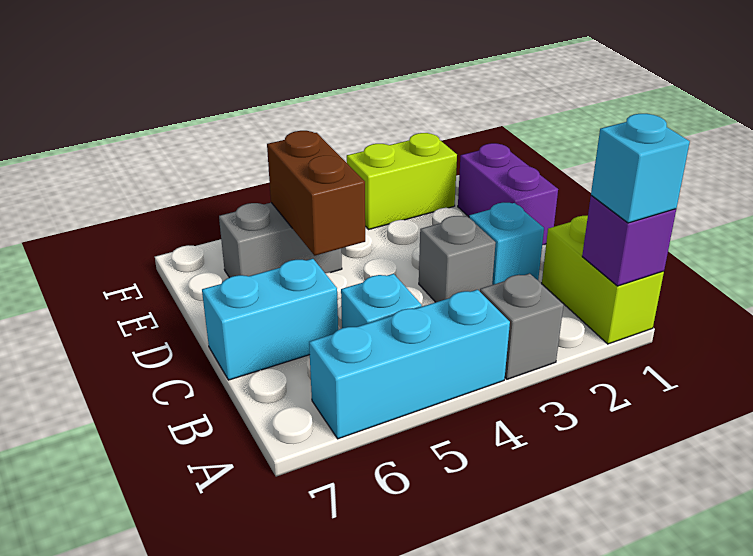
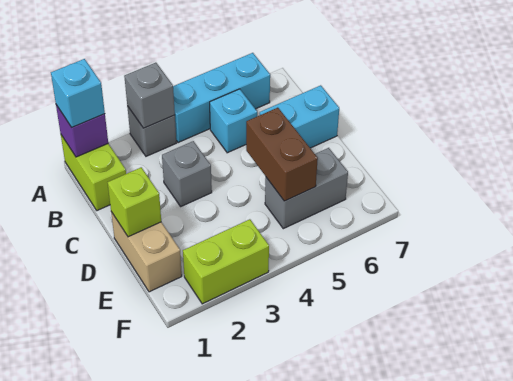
none -> grey brick A3 level 2
cyan brick C2 level 1 -> none
purple brick D1:E1 level 1 -> tan brick D1:E1 level 1
none -> lime brick D1 level 2

